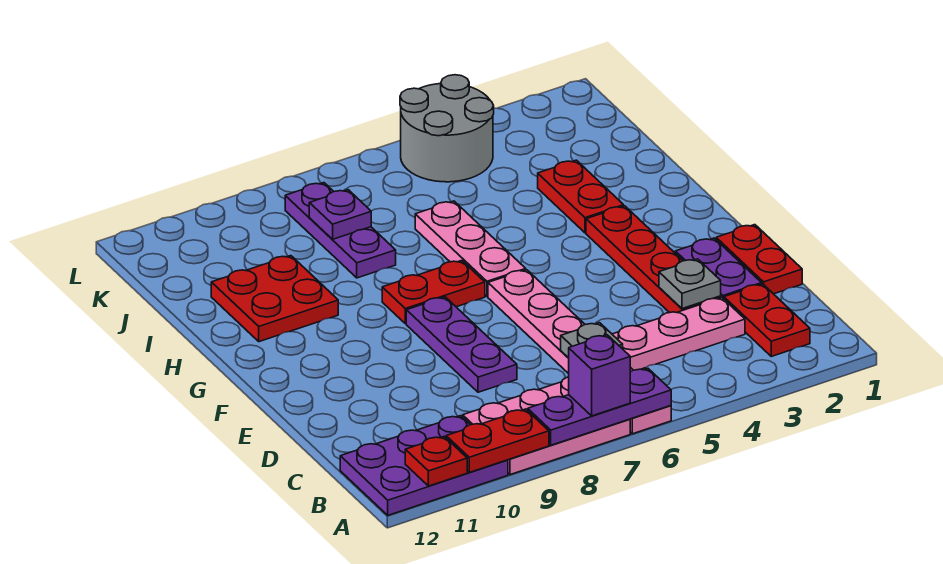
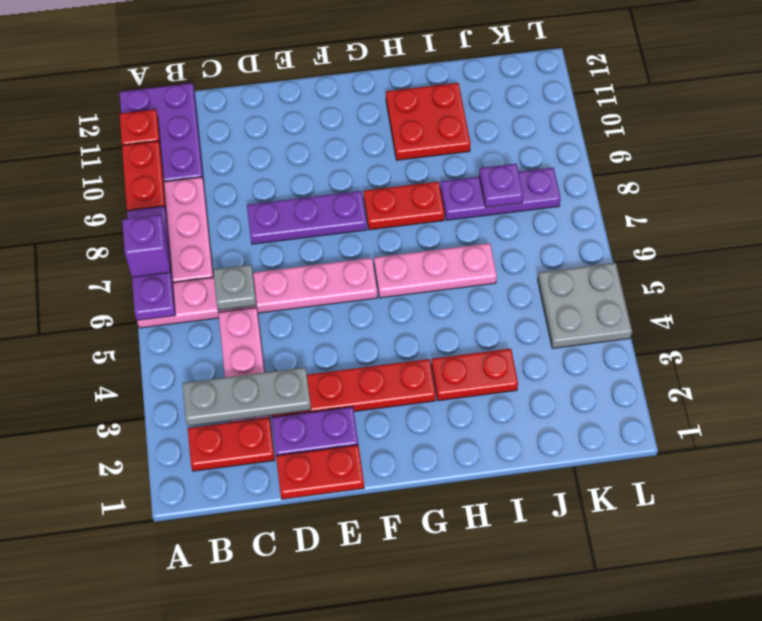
grey plate D3 level 2 -> grey plate B3:D3 level 2
red plate G7:G8 level 1 -> red plate G8:H8 level 1
grey round brick K4:L5 level 1 -> grey plate K4:L5 level 1

